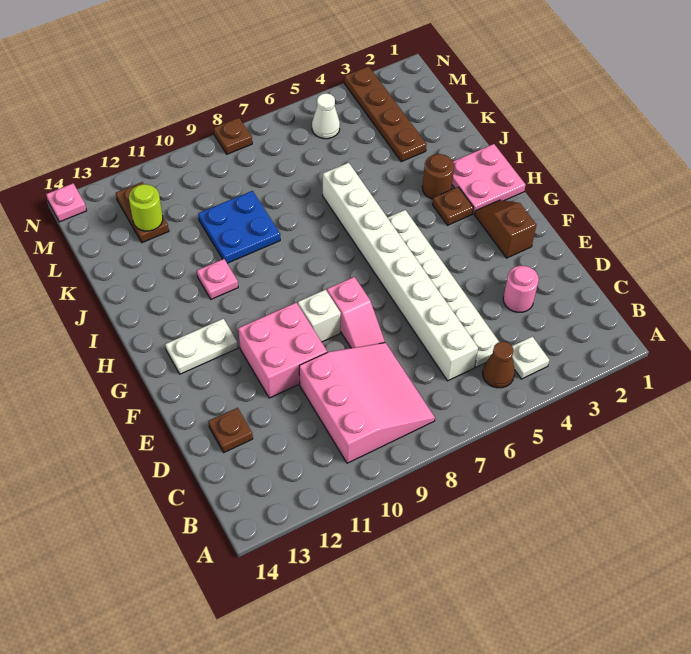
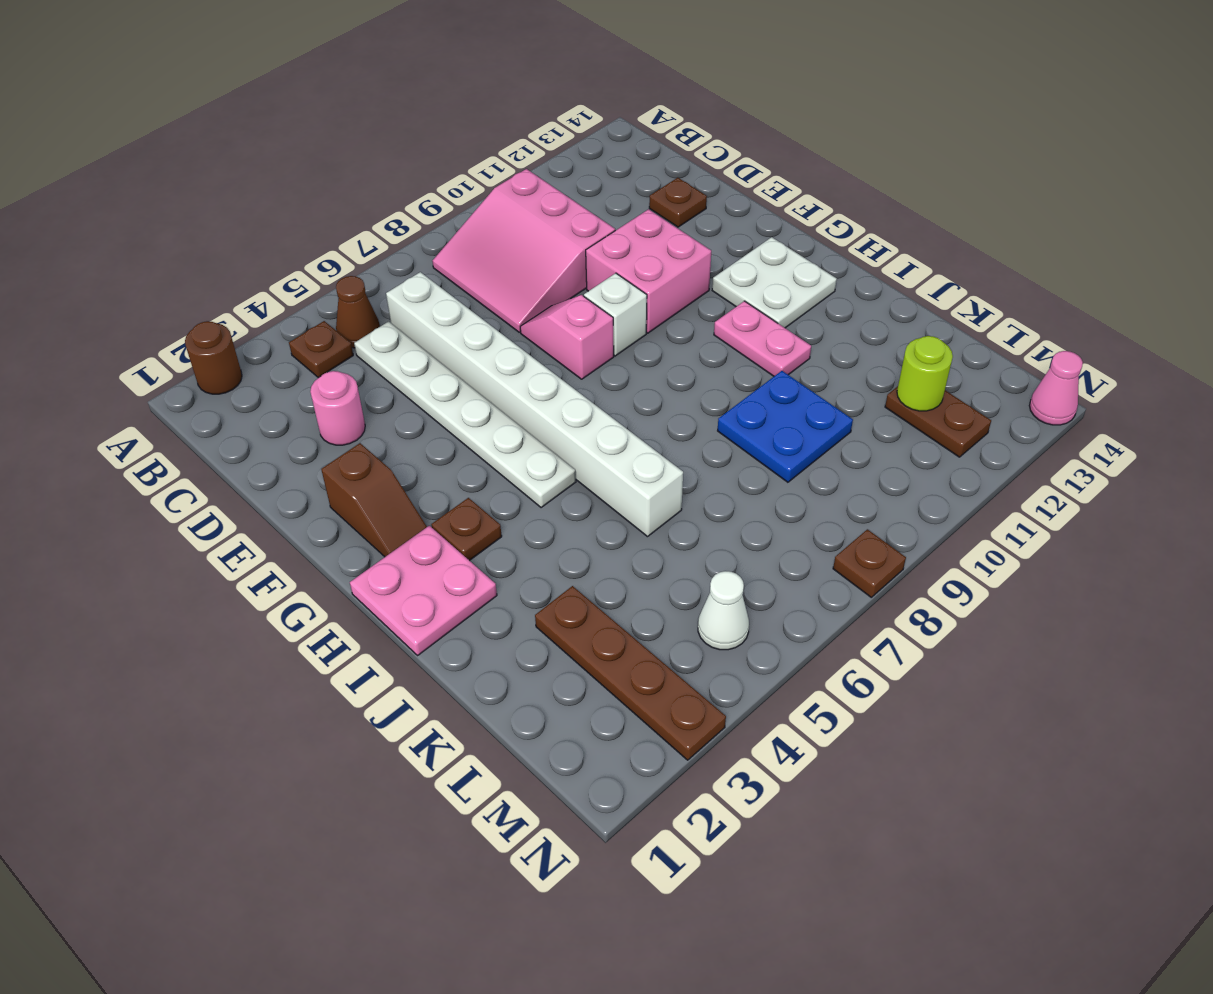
white plate B4 level 1 -> brown plate B4 level 1
white plate G12:G13 level 1 -> white plate G12:H13 level 1
brown round brick I3 level 1 -> brown round brick A2 level 1
pink plate I11 level 1 -> pink plate H11:I11 level 1
pink plate N14 level 1 -> pink cone N14 level 1

